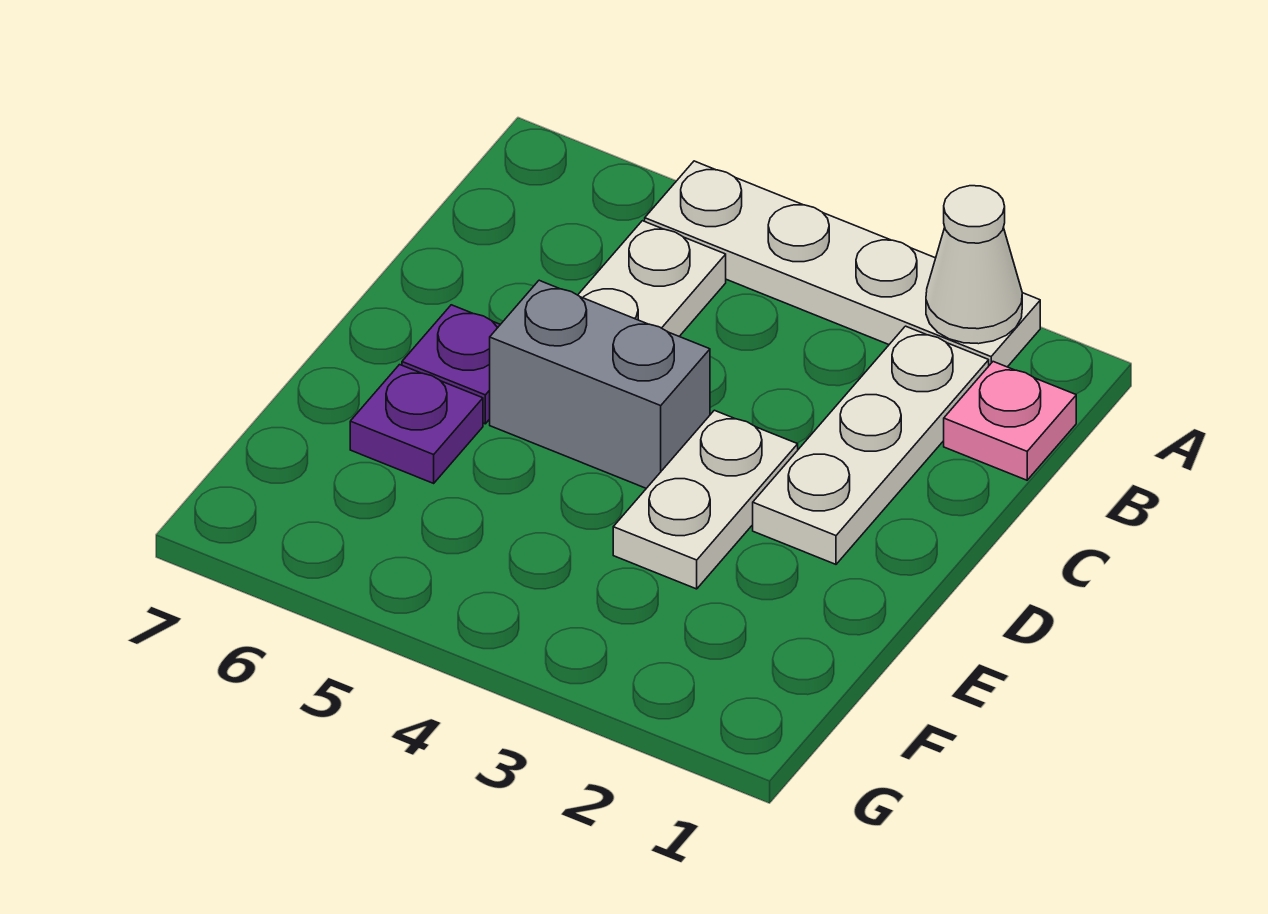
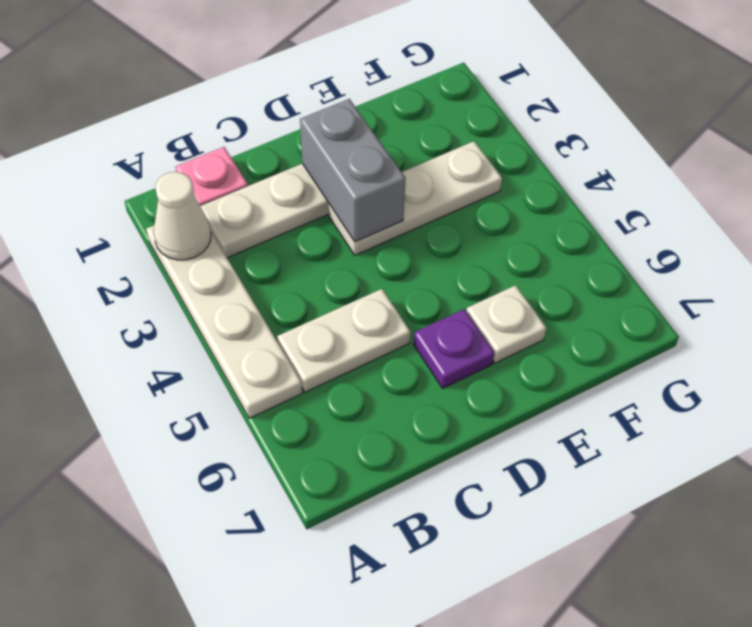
white plate D3:E3 level 1 -> white plate D3:F3 level 1
grey brick D4:D5 level 1 -> grey brick D2:D3 level 2
purple plate E6 level 1 -> white plate E6 level 1

